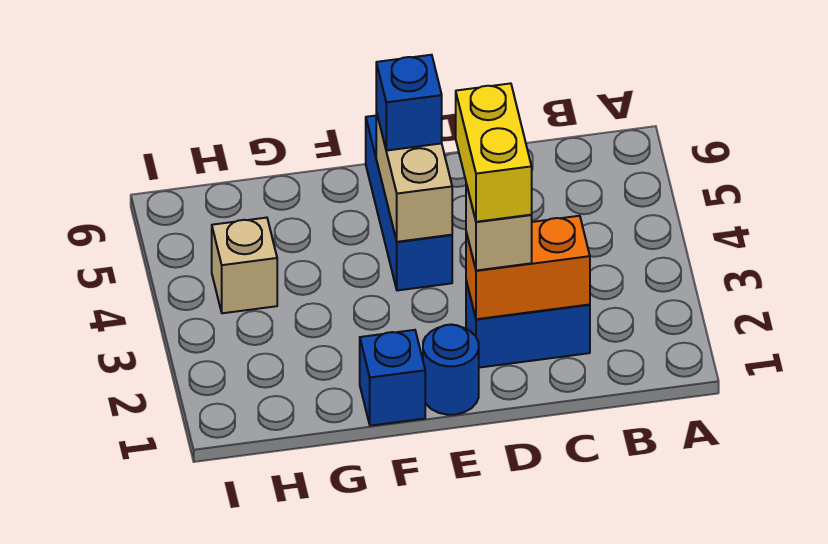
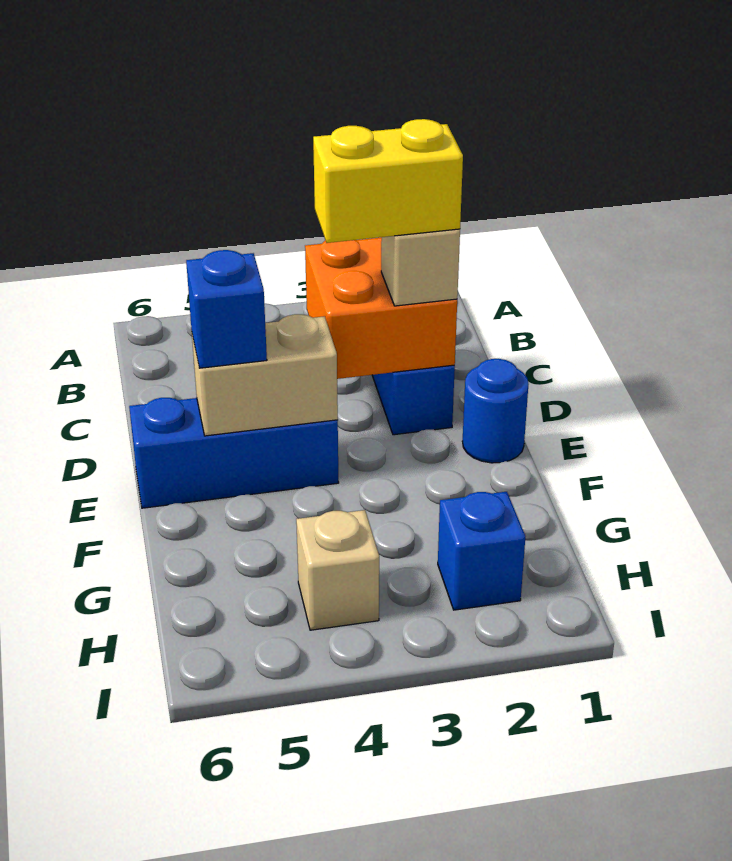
orange brick C2:D2 level 2 -> orange brick C2:D3 level 2
blue brick F1 level 1 -> blue brick H2 level 1

